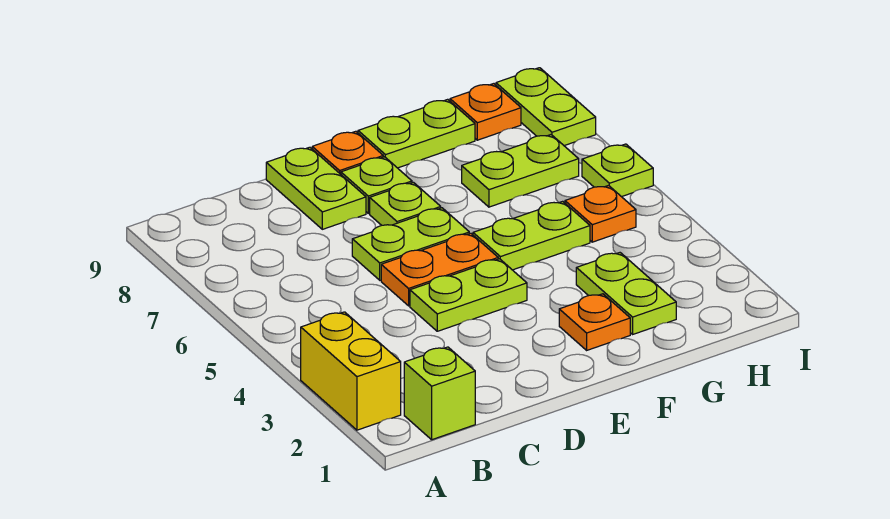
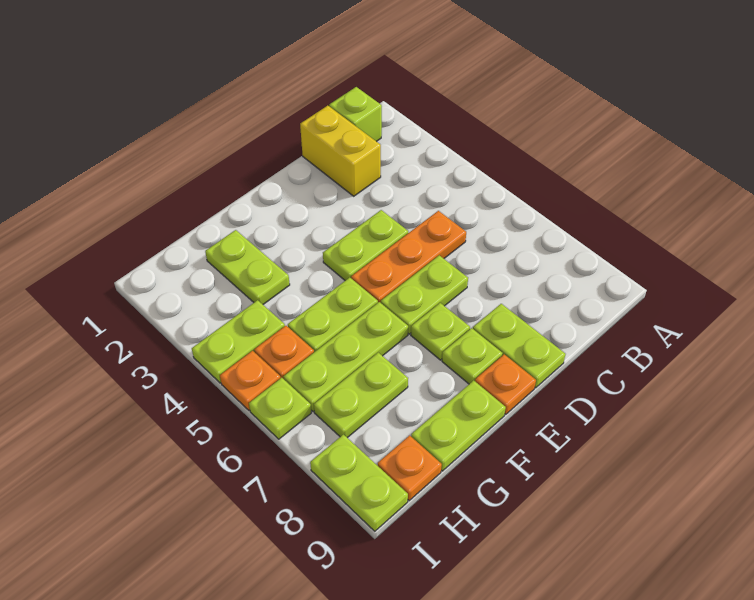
yellow brick A2:A3 level 1 -> yellow brick C1:C2 level 1
orange plate D5:E5 level 1 -> orange plate C5:E5 level 1
orange plate F2 level 1 -> orange plate I5 level 1
none -> lime plate F6:H6 level 1
none -> lime plate H4:I4 level 1

